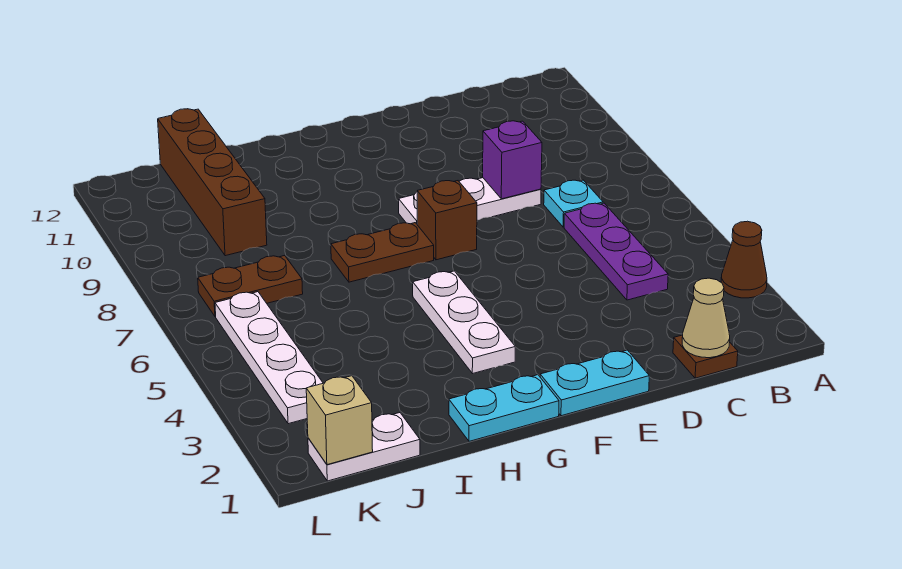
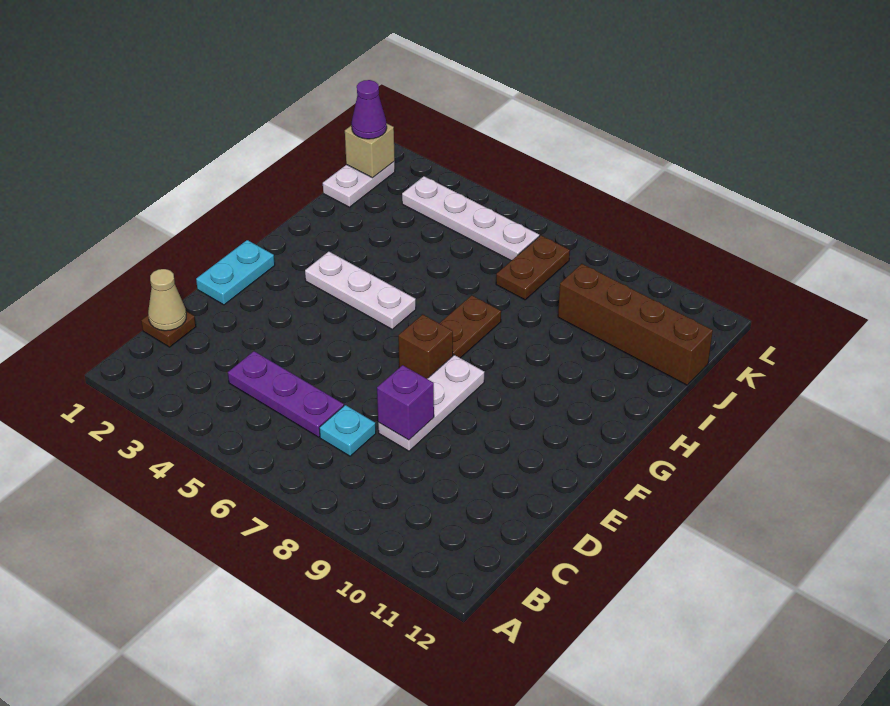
brown cone A3 level 1 -> none
cyan plate G1:H1 level 1 -> none
none -> purple cone K1 level 3

